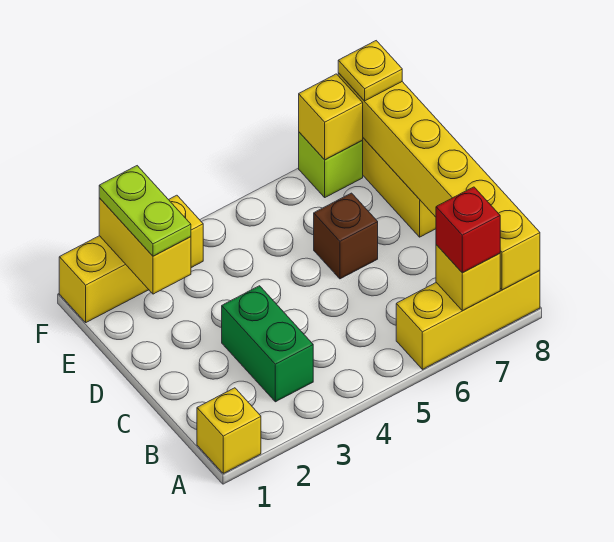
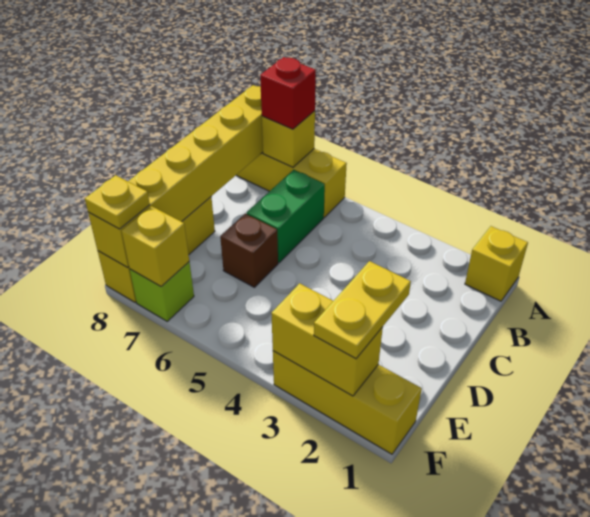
green brick B3:C3 level 1 -> green brick B6:C6 level 1
yellow brick E2:F2 level 2 -> yellow brick F2:F3 level 2
lime plate E2:F2 level 3 -> yellow plate E2:F2 level 3

